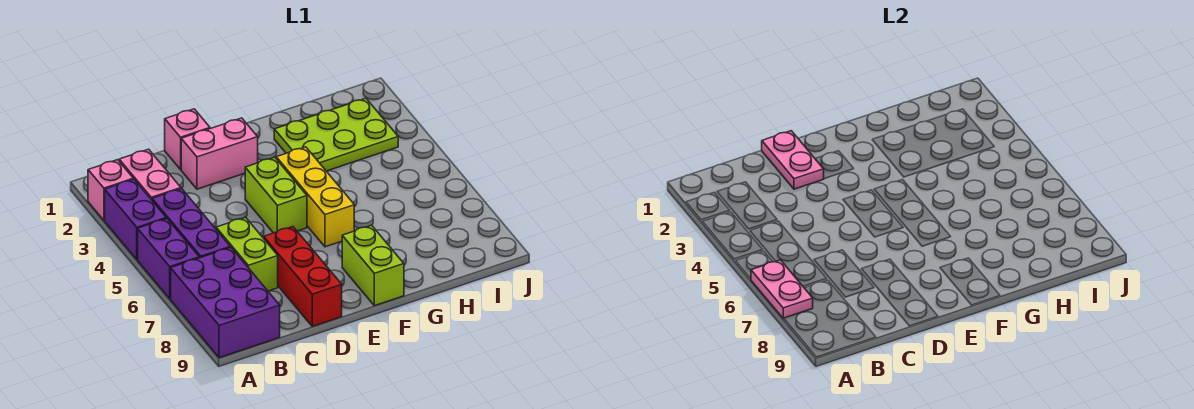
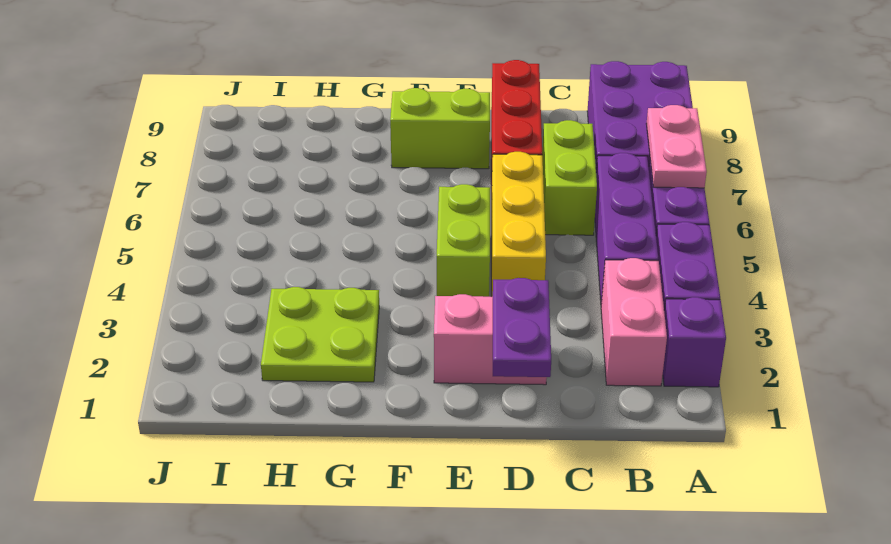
pink brick A2 level 1 -> purple brick A2 level 1
pink brick D1 level 1 -> none
pink plate D1:D2 level 2 -> purple plate D1:D2 level 2
yellow brick F4:F6 level 1 -> yellow brick D4:D6 level 1
lime brick F8:F9 level 1 -> lime brick E8:F8 level 1
lime plate G2:I3 level 1 -> lime plate G2:H3 level 1

